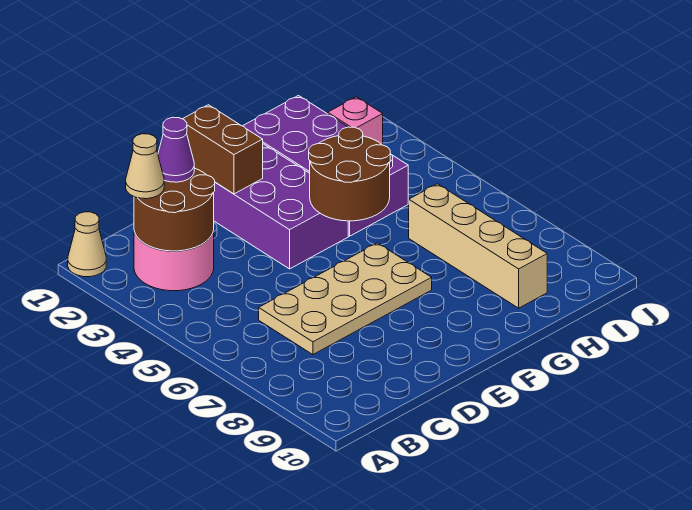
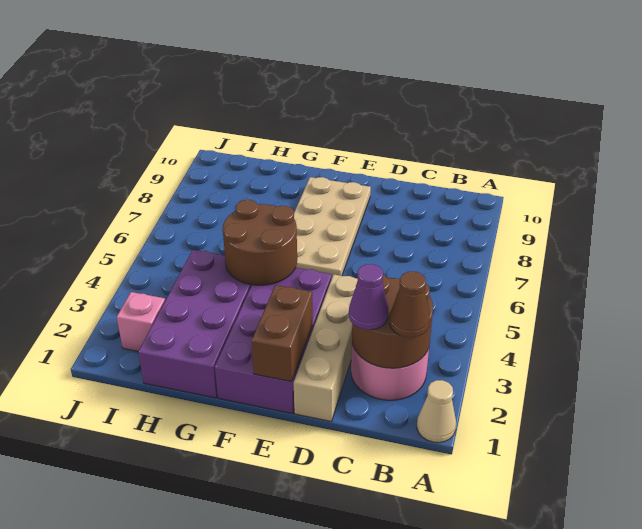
tan cone B2 level 3 -> brown cone B2 level 3
tan plate C6:F7 level 1 -> tan plate E6:F9 level 1
tan brick H6:H9 level 1 -> tan brick D1:D4 level 1

